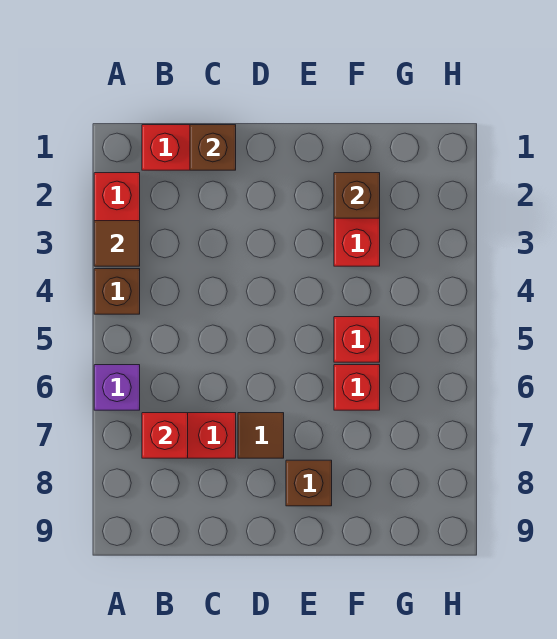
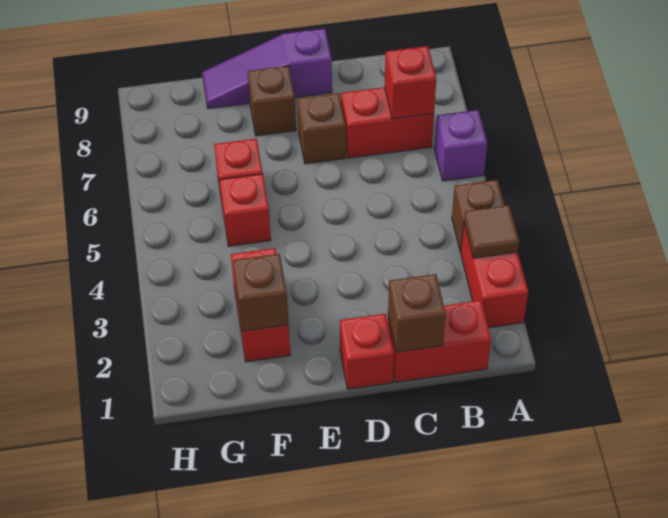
none -> red brick D1 level 1
brown tile D7 level 1 -> brown brick D7 level 1
none -> purple slope D9:F9 level 1 top D

